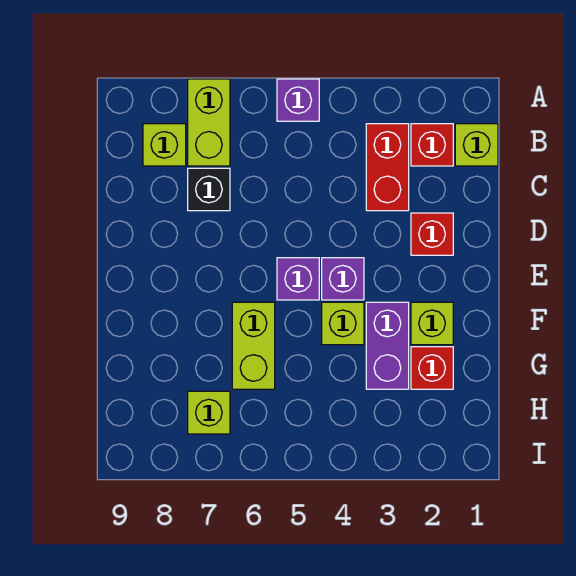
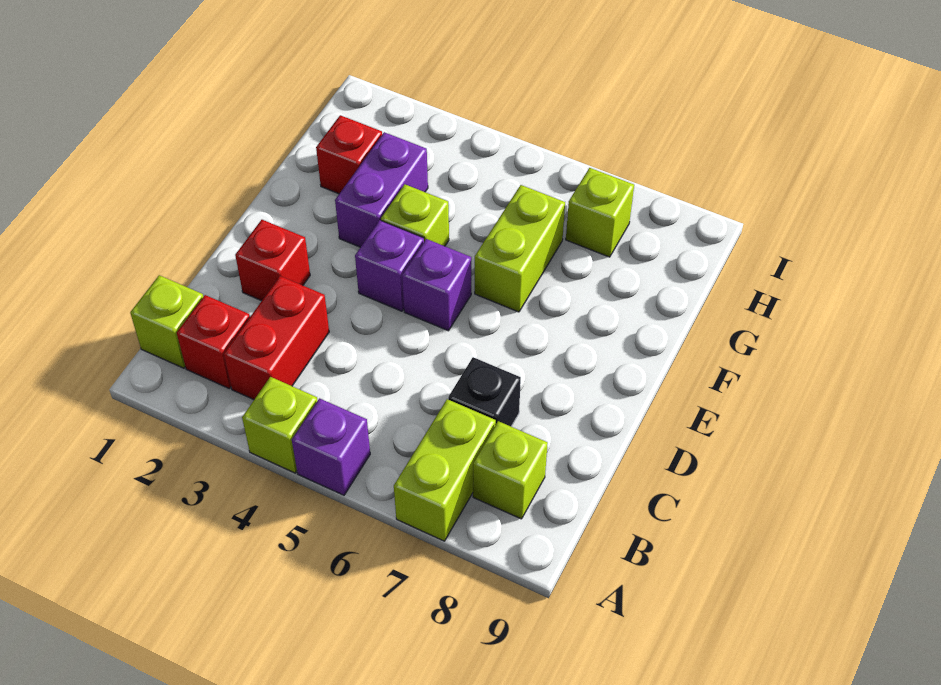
lime brick F2 level 1 -> lime brick A4 level 1

